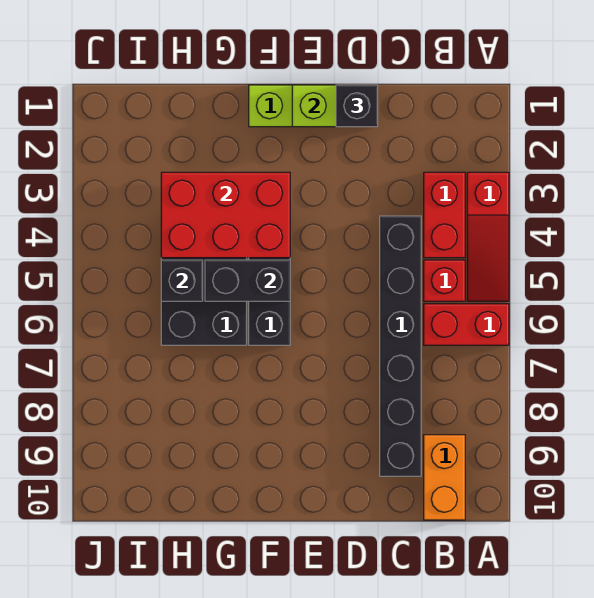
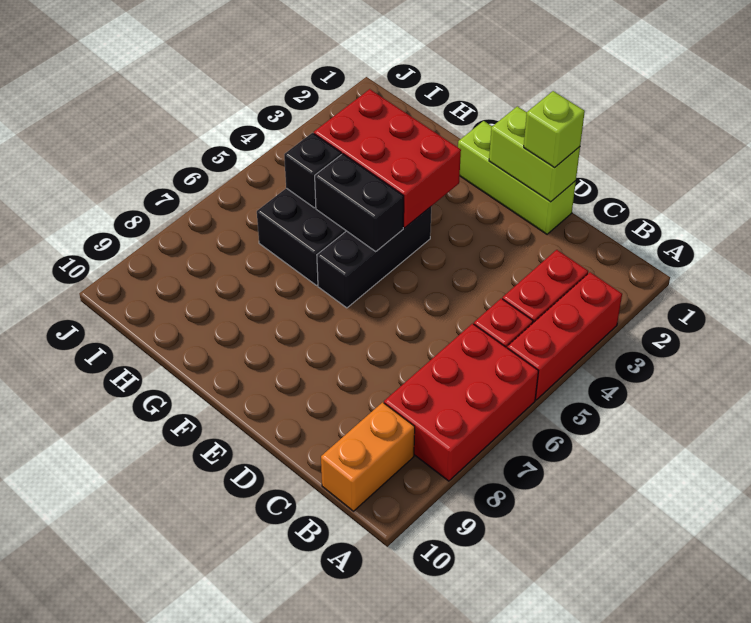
red slope A3:A5 level 1 top 3 -> red brick A3:A5 level 1
red brick A6:B6 level 1 -> red brick A6:B8 level 1
black brick C4:C9 level 1 -> none
black brick D1 level 3 -> lime brick D1 level 3

